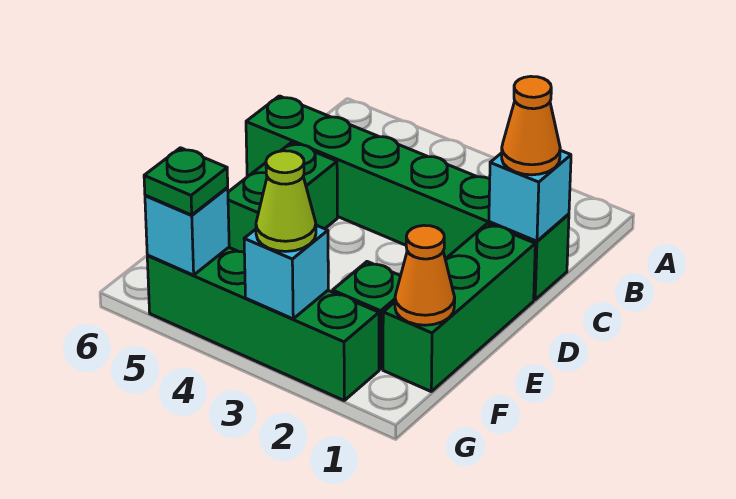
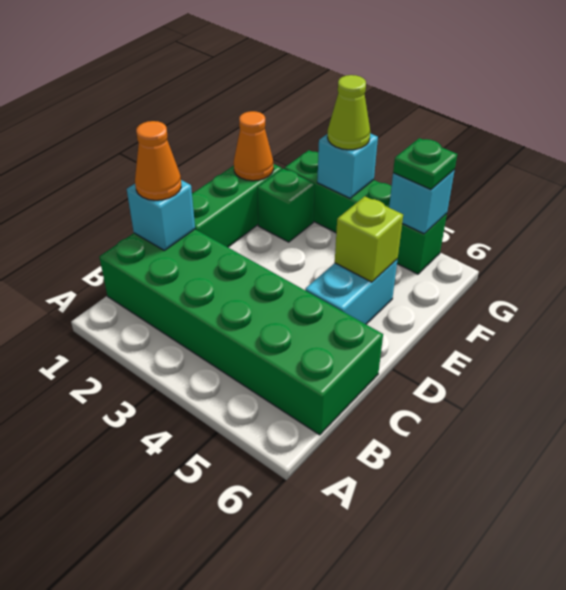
green brick C1:C6 level 1 -> green brick B1:C6 level 1
green brick D5:E5 level 1 -> cyan brick D5:E5 level 1
none -> lime brick E5 level 2

